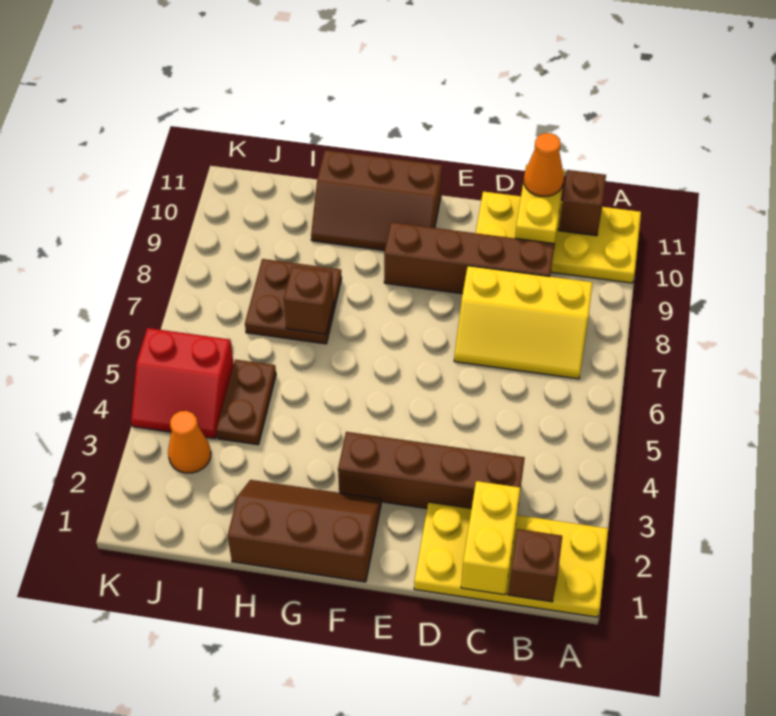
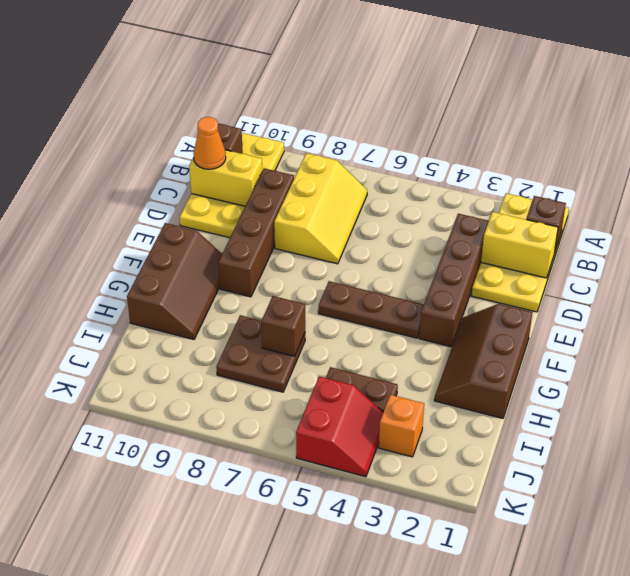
none -> brown plate F4:F6 level 1
orange cone J3 level 1 -> orange brick J3 level 1

